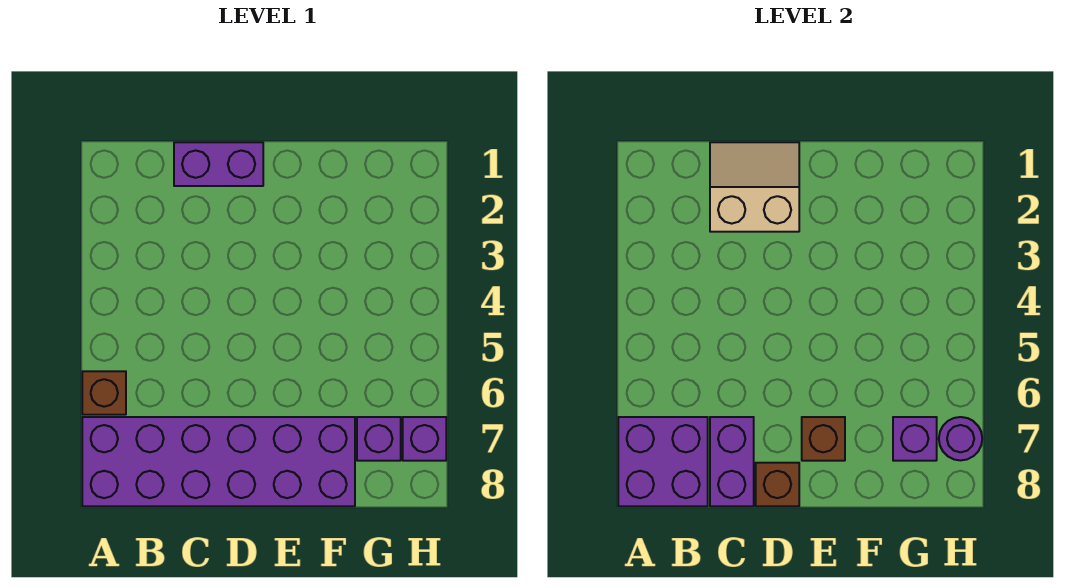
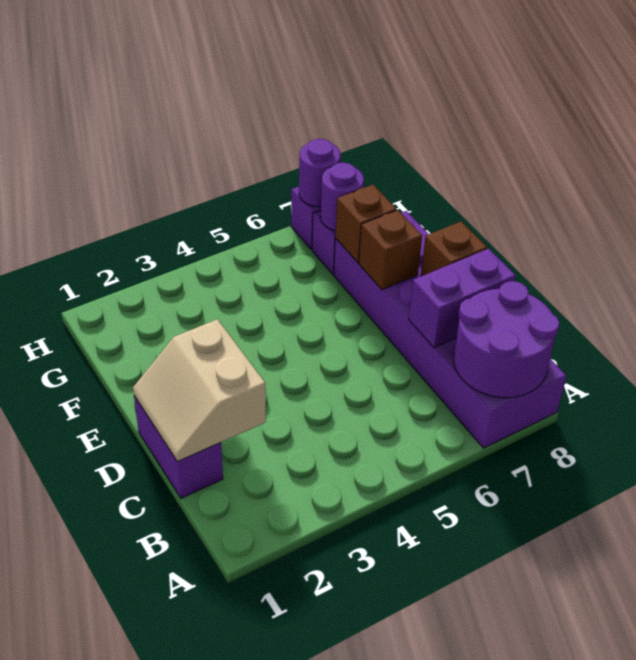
brown brick A6 level 1 -> brown brick F7 level 2
purple brick A7:B8 level 2 -> purple round brick A7:B8 level 2
purple brick G7 level 2 -> purple round brick G7 level 2

